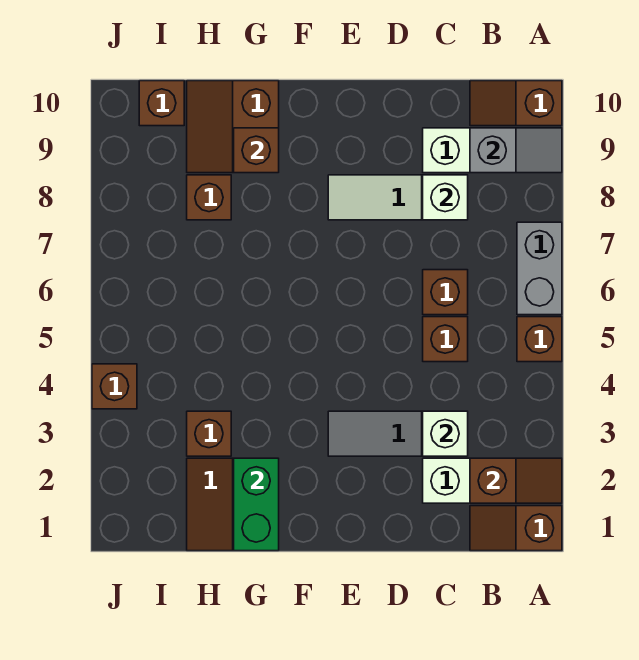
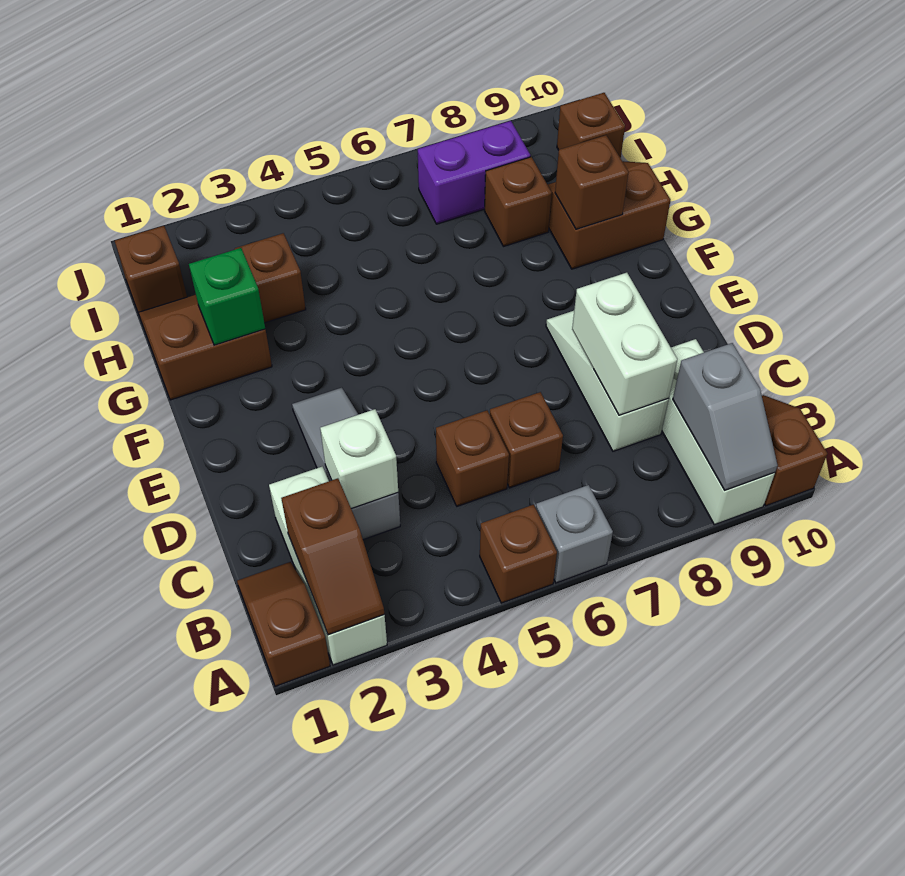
grey brick A6:A7 level 1 -> grey brick A6 level 1
white brick C8 level 2 -> white brick C8:D8 level 2
green brick G1:G2 level 2 -> green brick G2 level 2
none -> purple brick I7:I8 level 1
brown brick J4 level 1 -> brown brick I1 level 1

